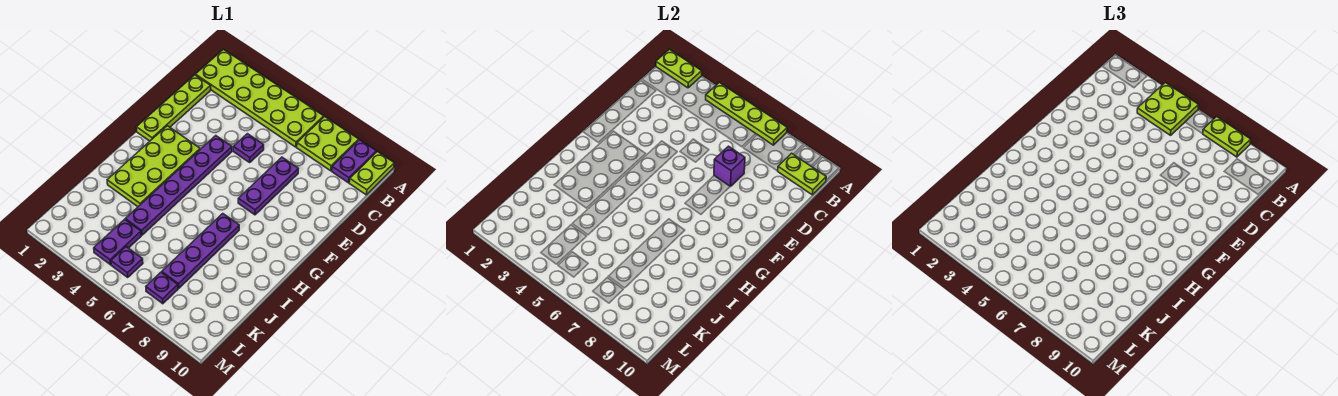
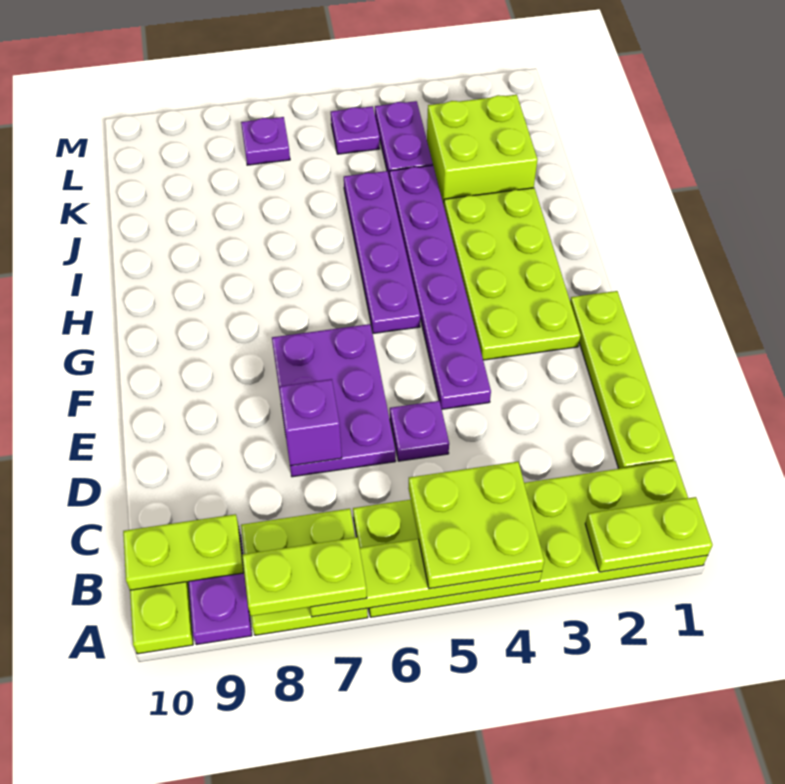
purple plate D7:F7 level 1 -> purple plate D6:F7 level 1
purple plate H7:K7 level 1 -> purple plate G5:J5 level 1
none -> lime brick J2:K3 level 1

